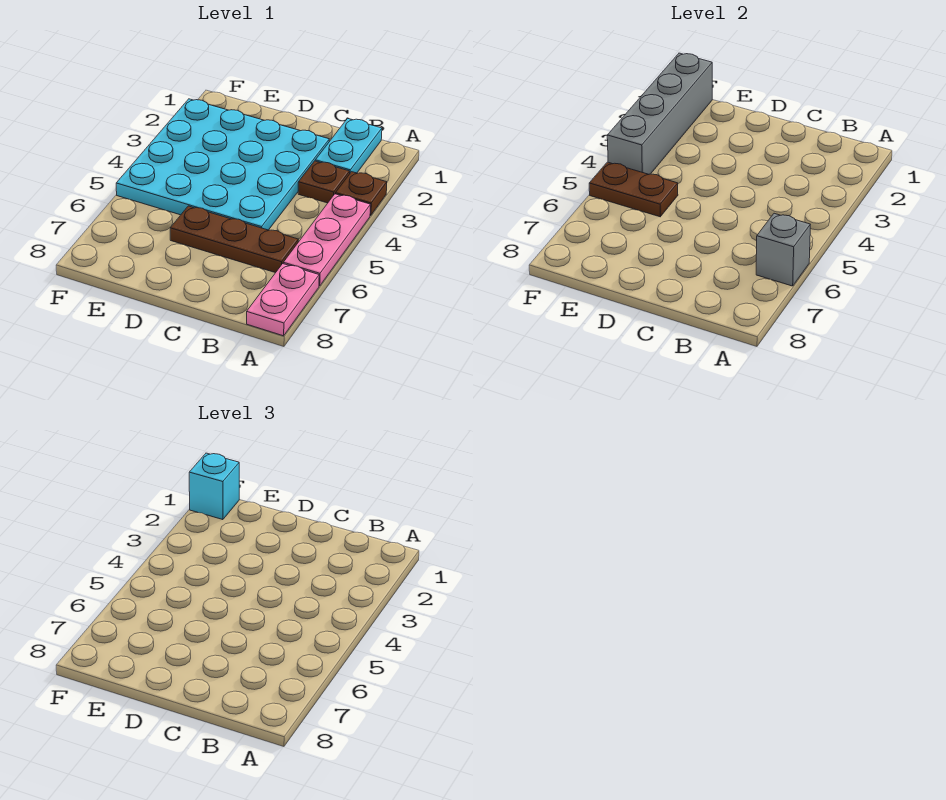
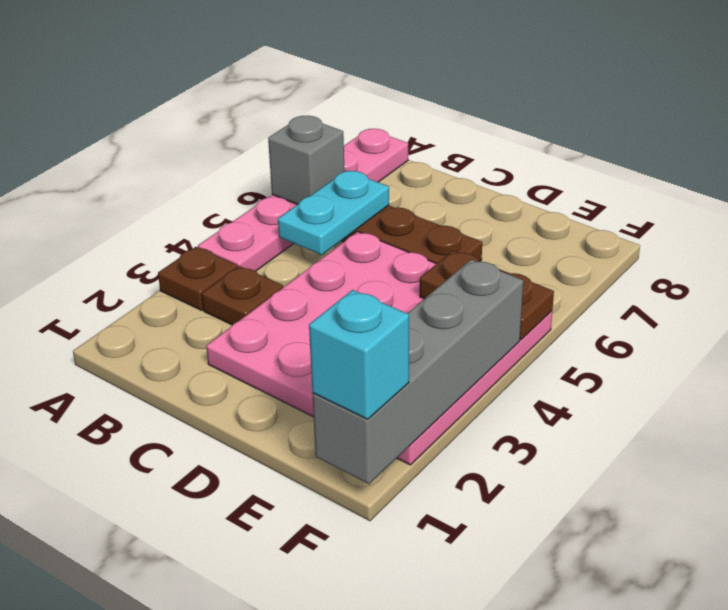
cyan plate B1:B2 level 1 -> cyan plate B5:B6 level 2
cyan plate C2:F5 level 1 -> pink plate C2:F5 level 1

